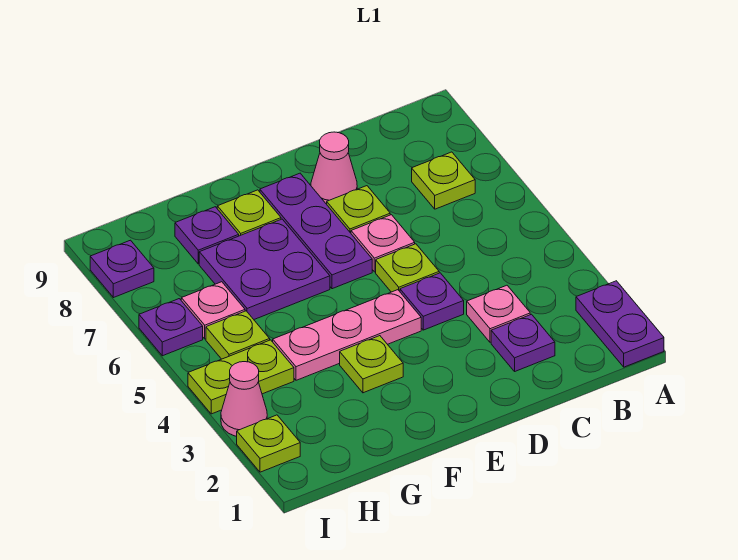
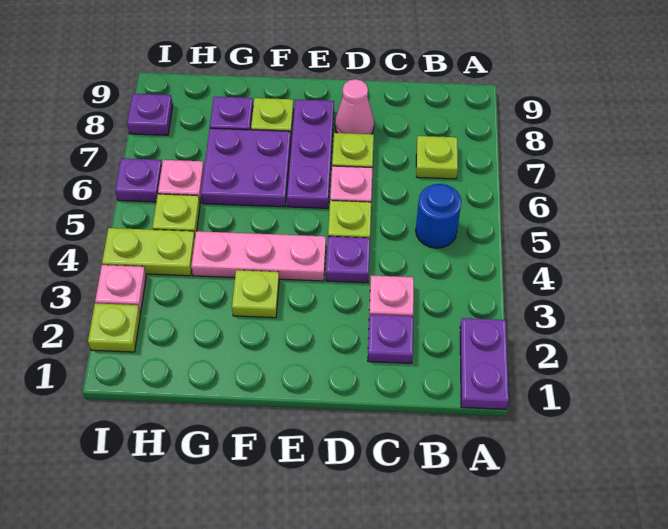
none -> blue round brick B5 level 1
pink cone I3 level 1 -> pink plate I3 level 1

